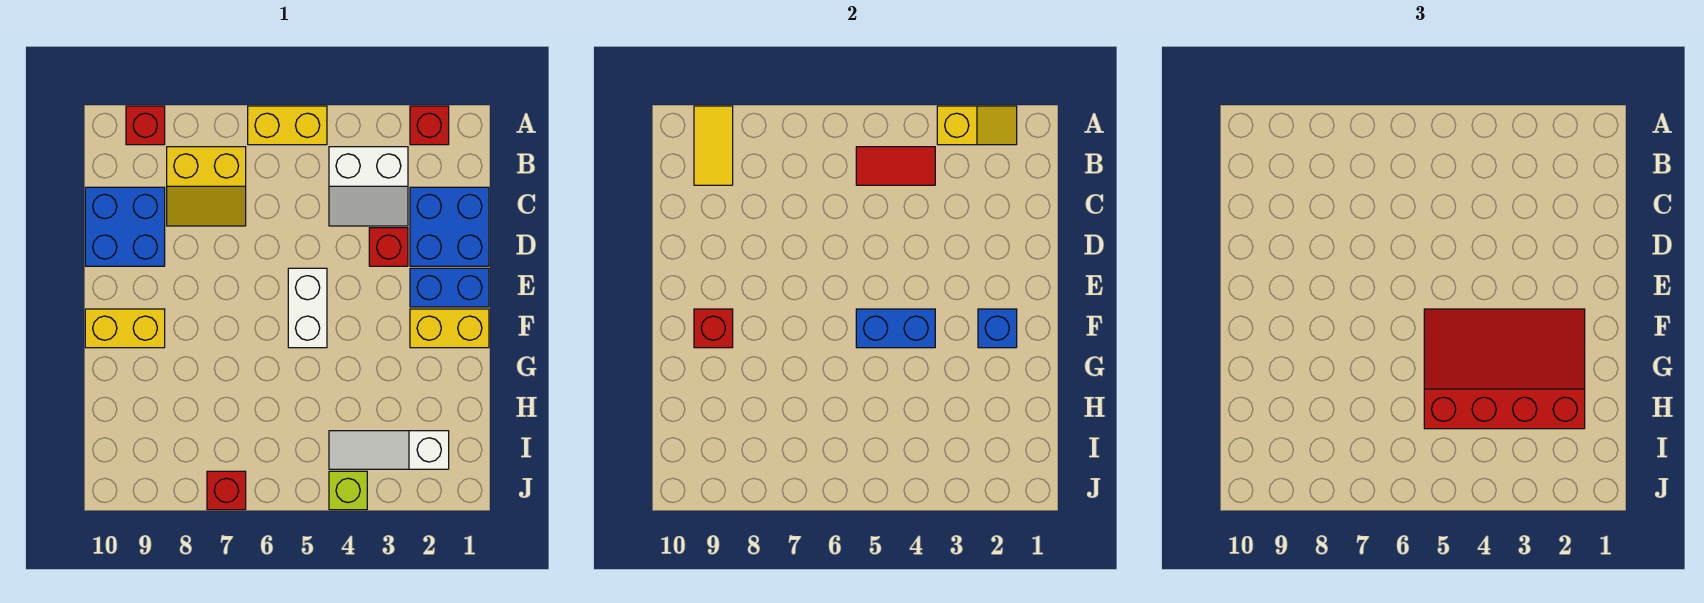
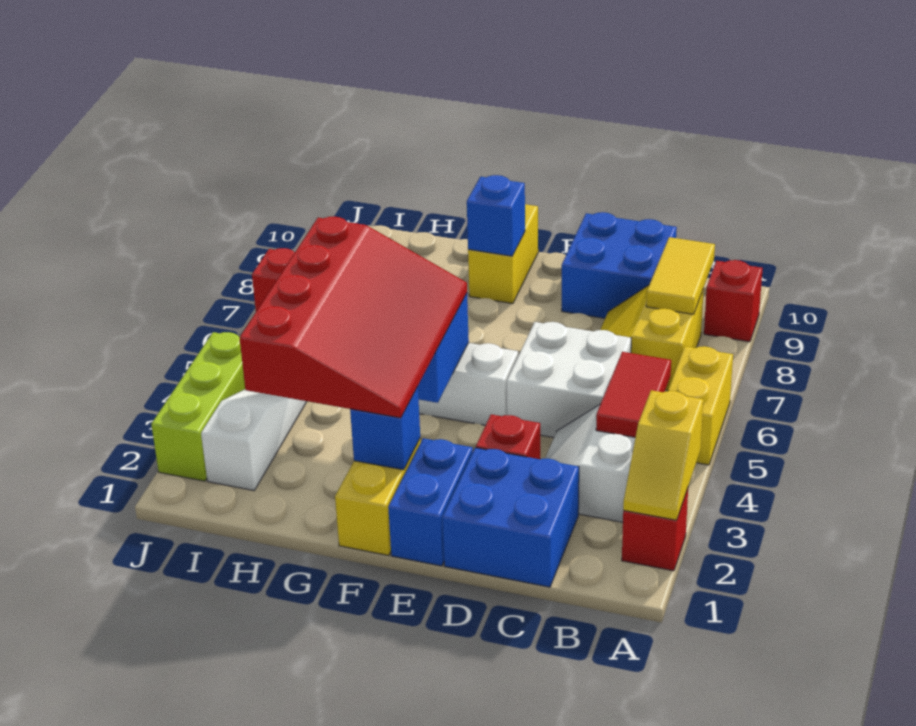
yellow tile A9:B9 level 2 -> yellow tile B8:B9 level 2
none -> white brick C5:D6 level 1
red brick F9 level 2 -> blue brick F9 level 2
lime brick J4 level 1 -> lime brick J2:J4 level 1

